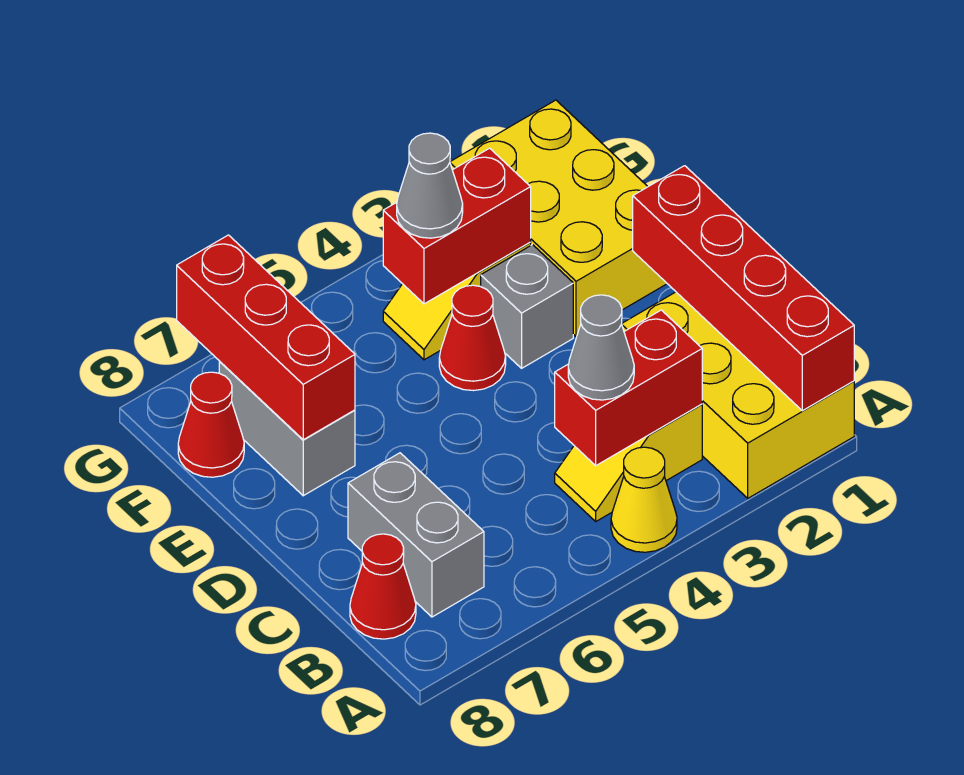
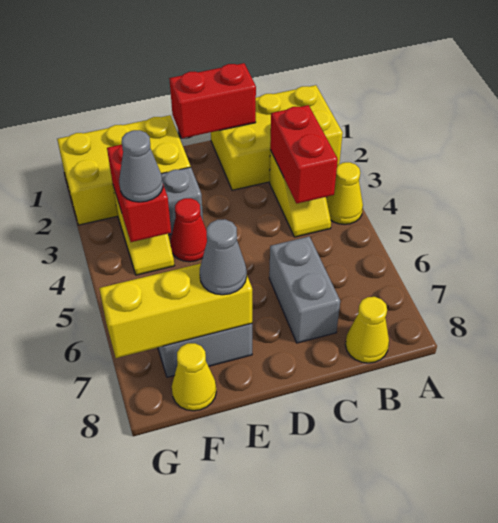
red brick A1:D1 level 2 -> red brick C1:D1 level 2
grey cone B4 level 3 -> grey cone E7 level 3
grey brick B7:C7 level 1 -> grey brick C6:C7 level 1
red cone B8 level 1 -> yellow cone B8 level 1
red brick E7:G7 level 2 -> yellow brick E7:G7 level 2
red cone F8 level 1 -> yellow cone F8 level 1

